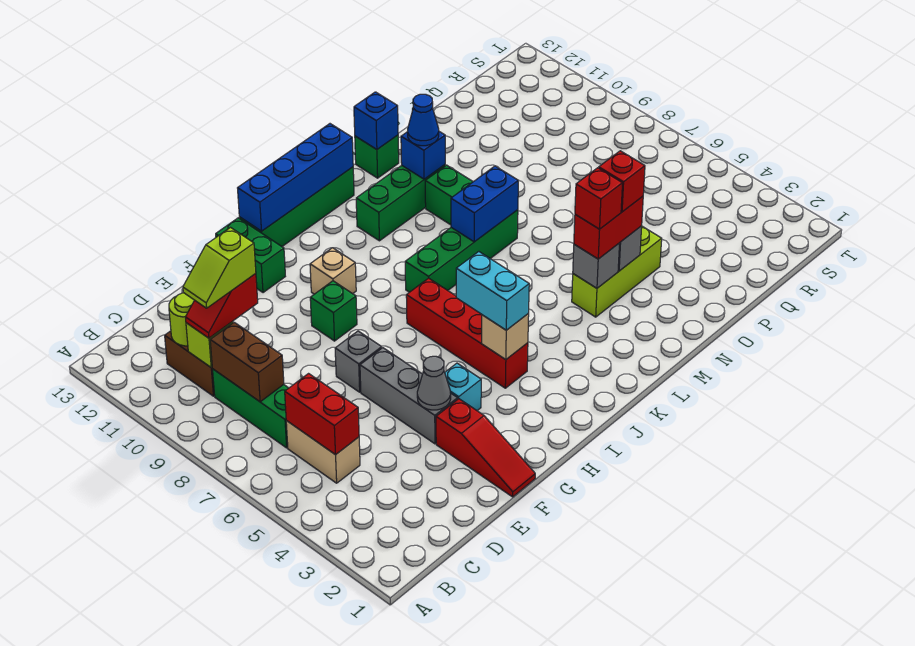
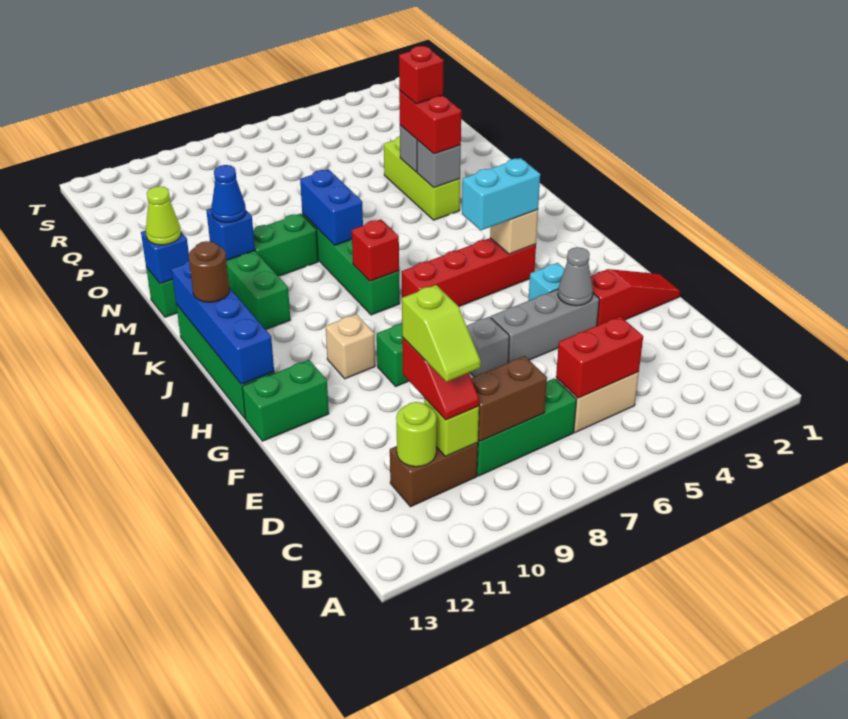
none -> brown round brick J13 level 3
red brick M4 level 4 -> red brick J8 level 2
none -> lime cone M13 level 3

